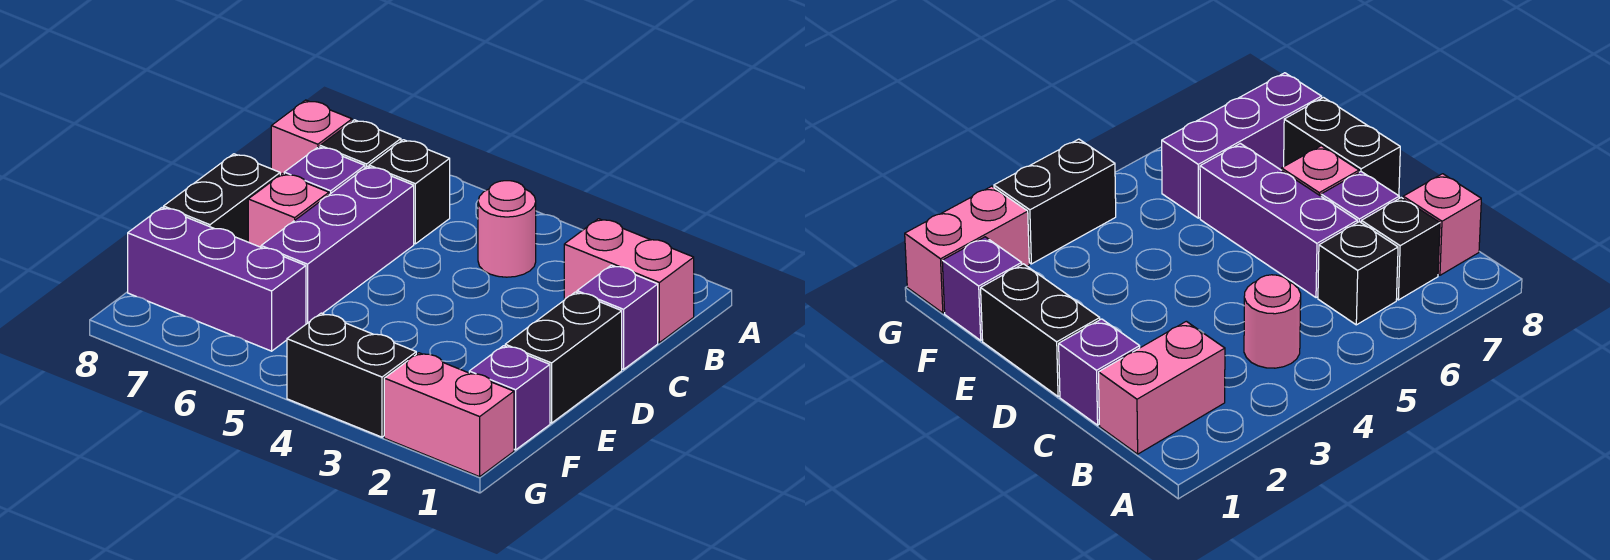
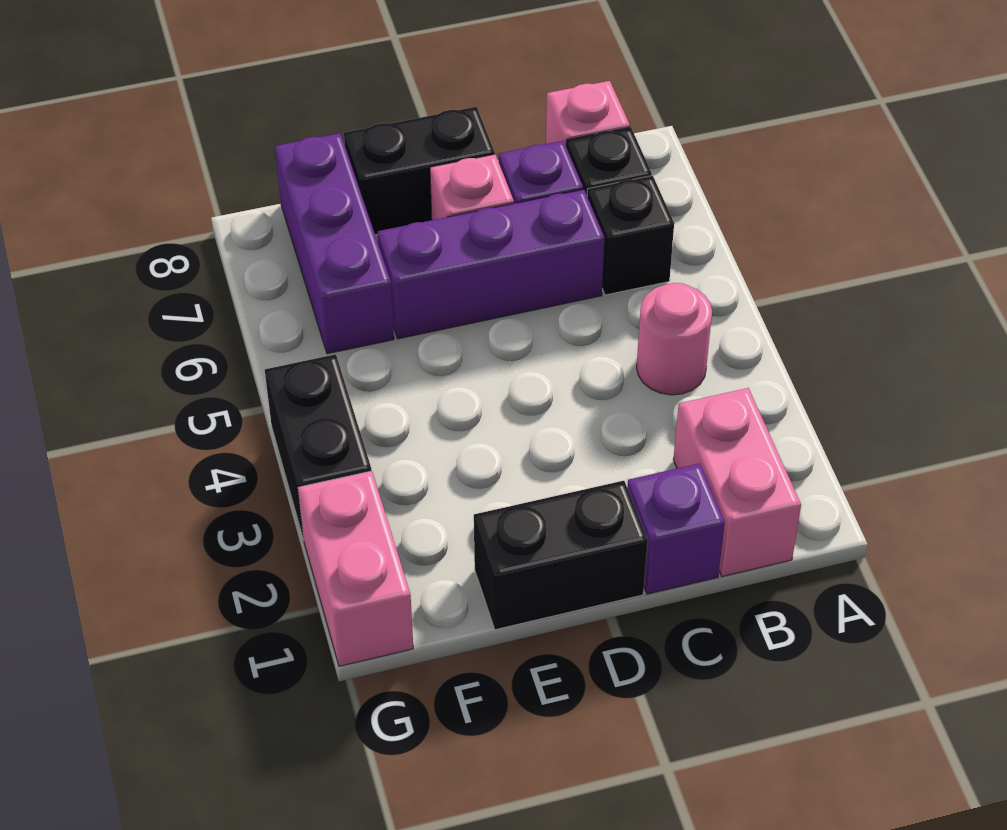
purple brick F1 level 1 -> none

